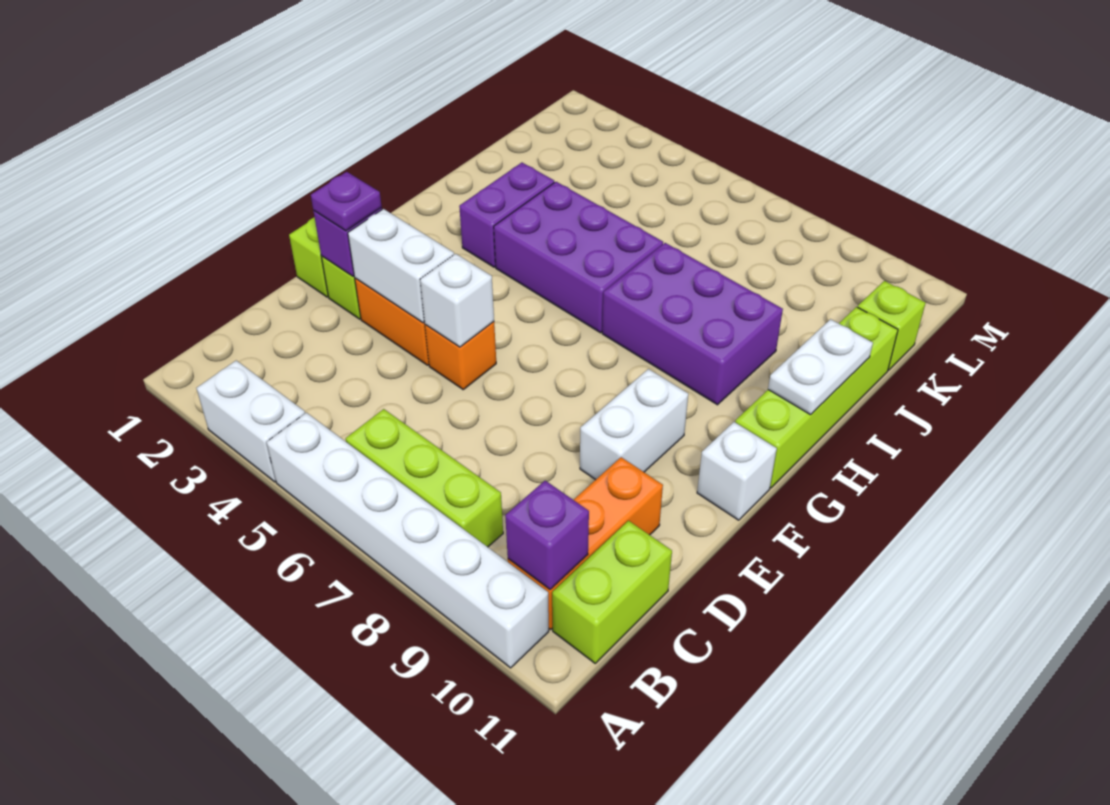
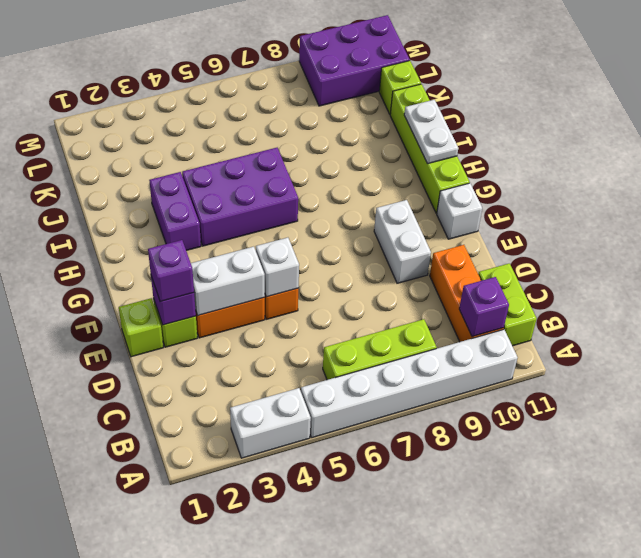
purple plate E2 level 3 -> purple brick E2 level 3
purple brick H7:I9 level 1 -> purple brick L9:M11 level 1

